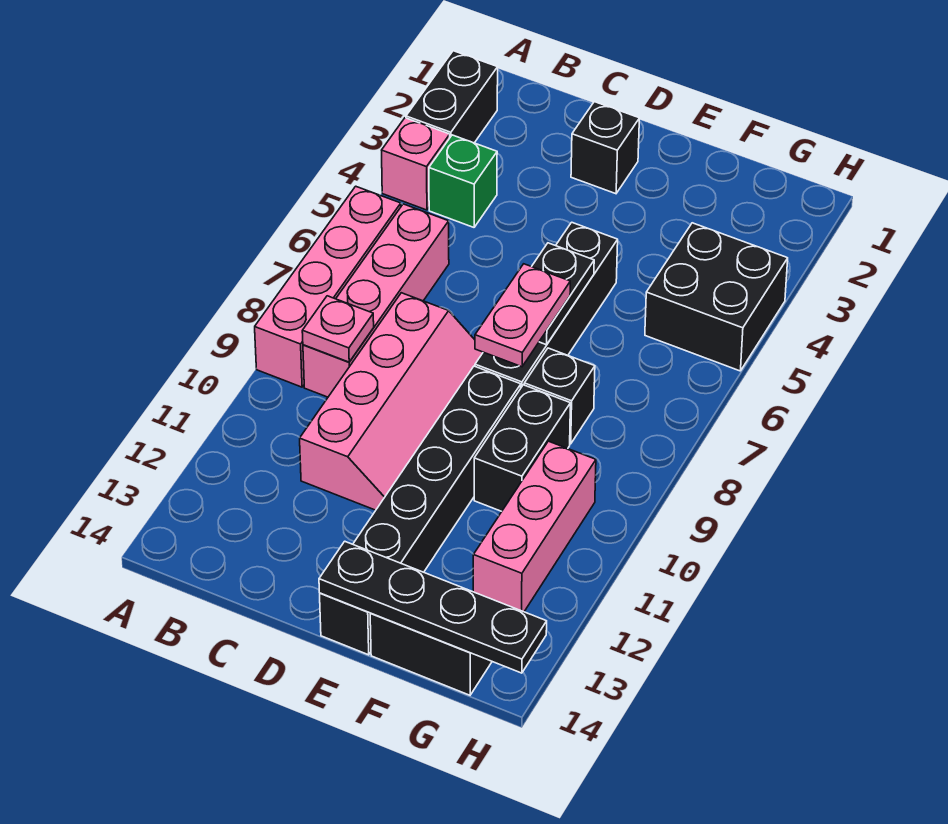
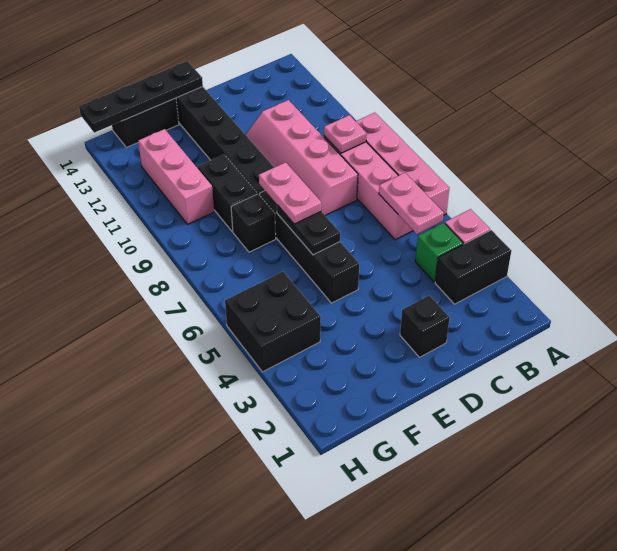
black brick A2:A3 level 1 -> black brick A3:B3 level 1
none -> pink plate B5:B6 level 2

